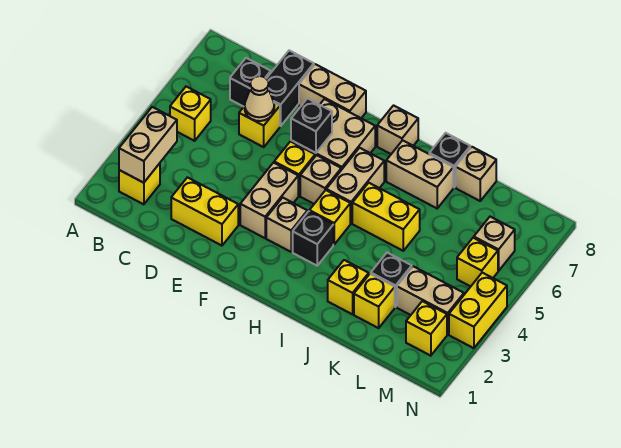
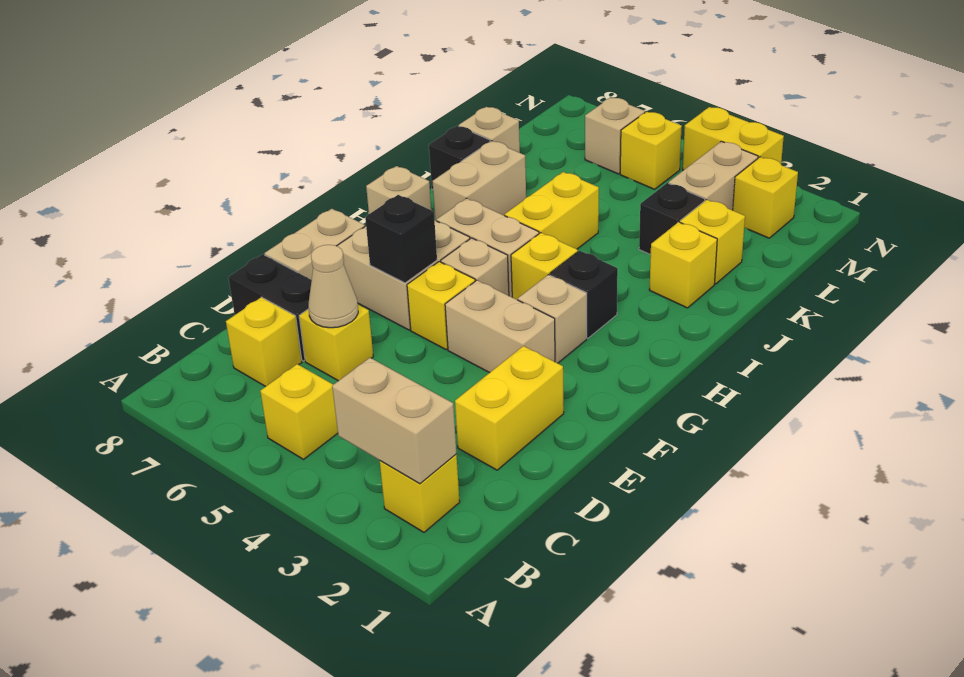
black brick C7 level 1 -> yellow brick C7 level 1

